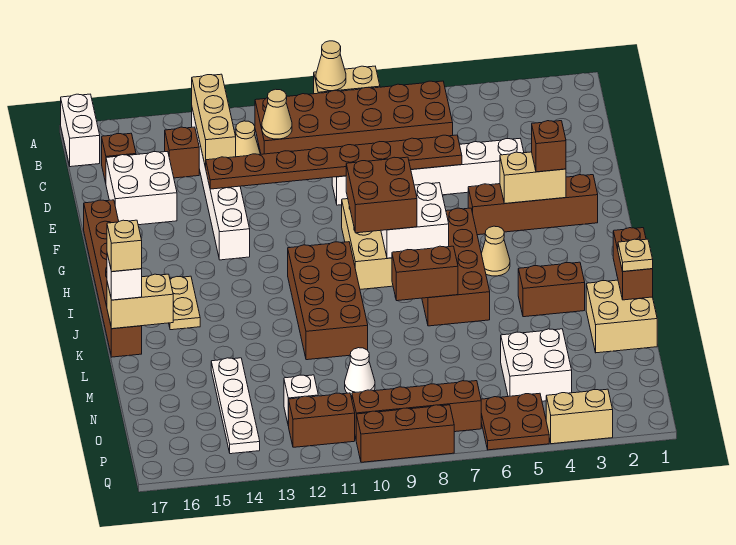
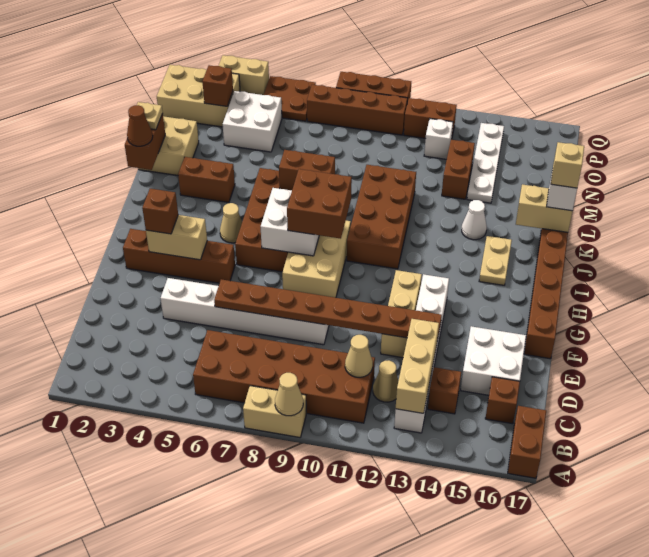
white brick A17:B17 level 1 -> brown brick A17:B17 level 1
none -> tan brick E12:G12 level 1
none -> brown cone K1 level 3
none -> brown brick M13:N13 level 1
white cone N10 level 1 -> white cone K14 level 1
none -> tan brick O1:P3 level 1
none -> brown brick O3 level 2

